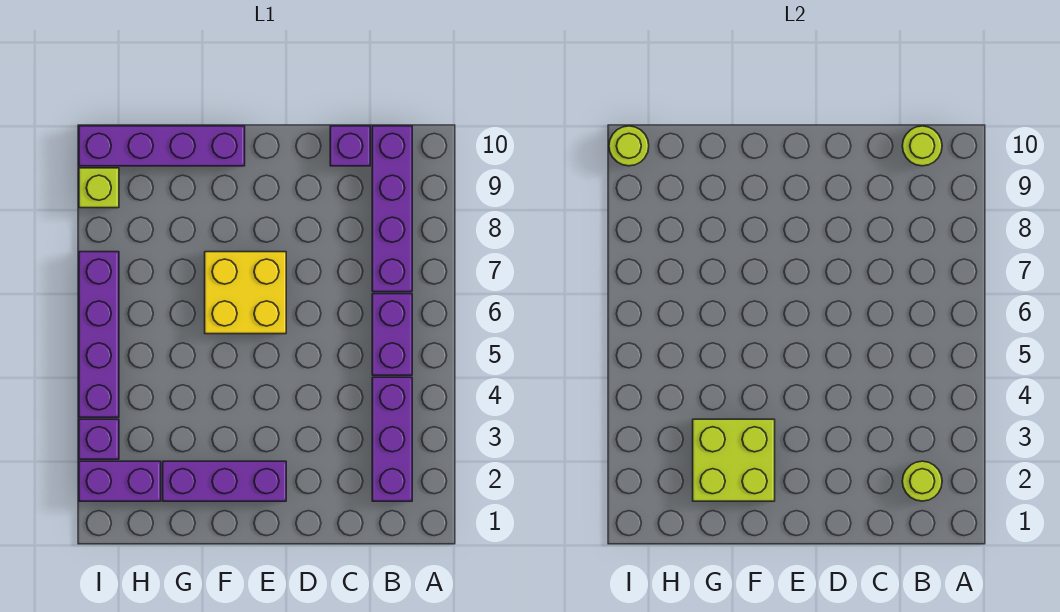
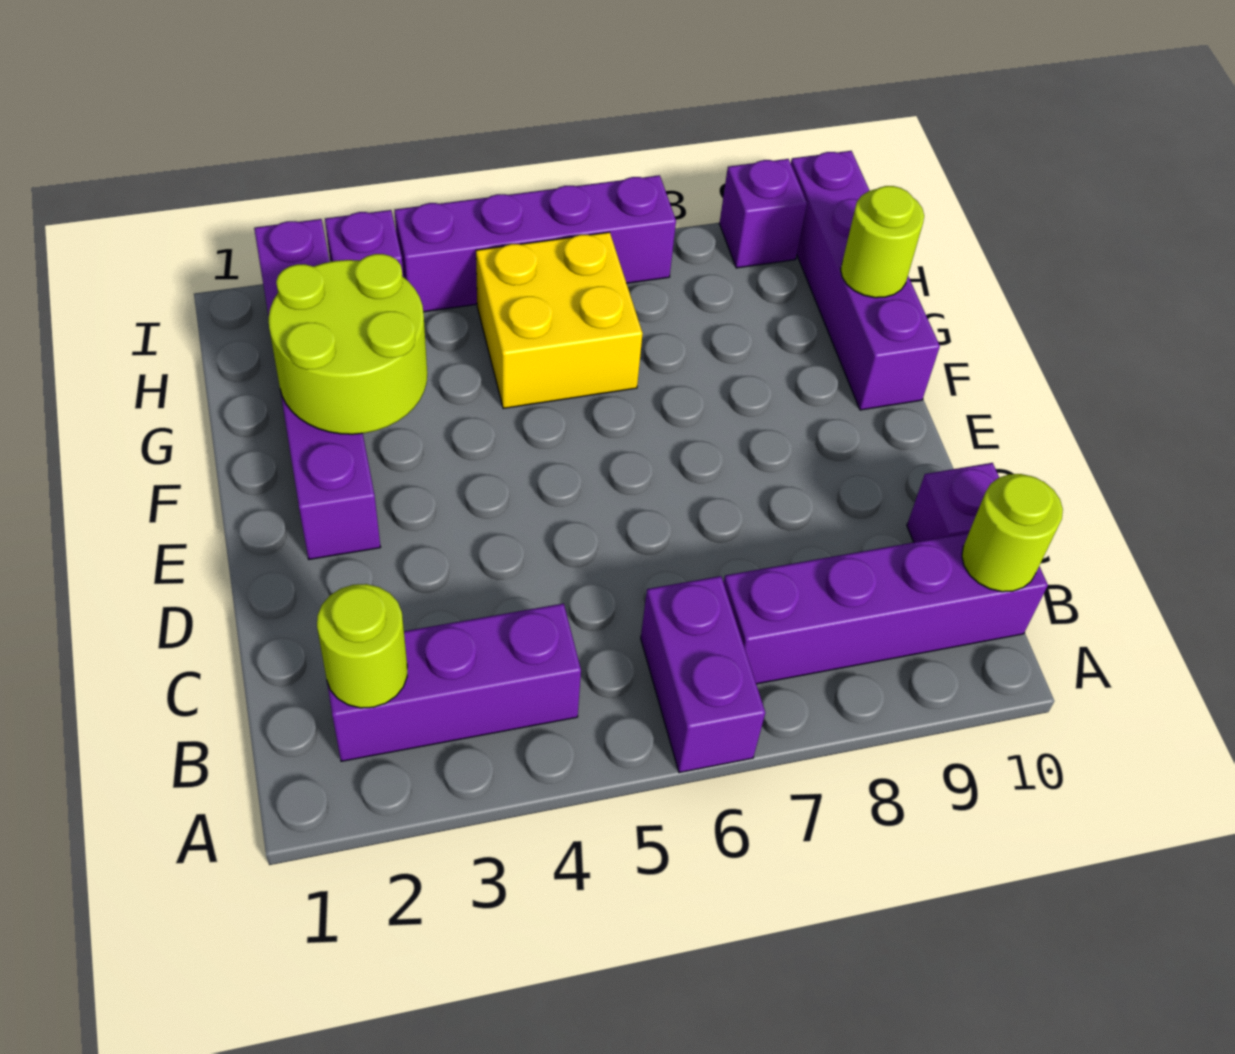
purple brick B5:B6 level 1 -> purple brick A6:B6 level 1
yellow brick E6:F7 level 1 -> yellow brick G5:H6 level 1
lime brick F2:G3 level 2 -> lime round brick F2:G3 level 2
lime brick I9 level 1 -> purple brick I9 level 1
lime round brick I10 level 2 -> lime round brick G10 level 2

